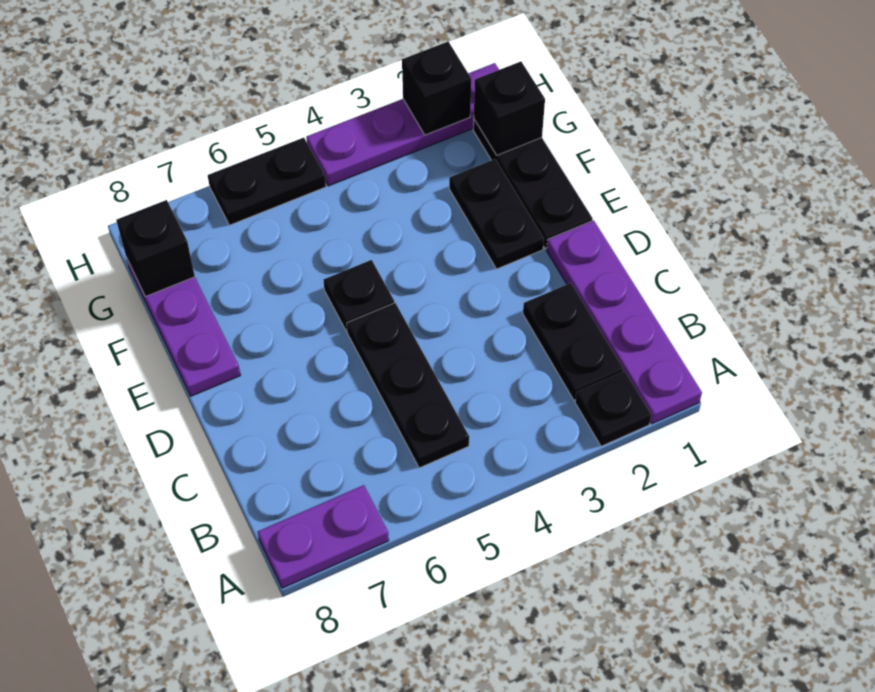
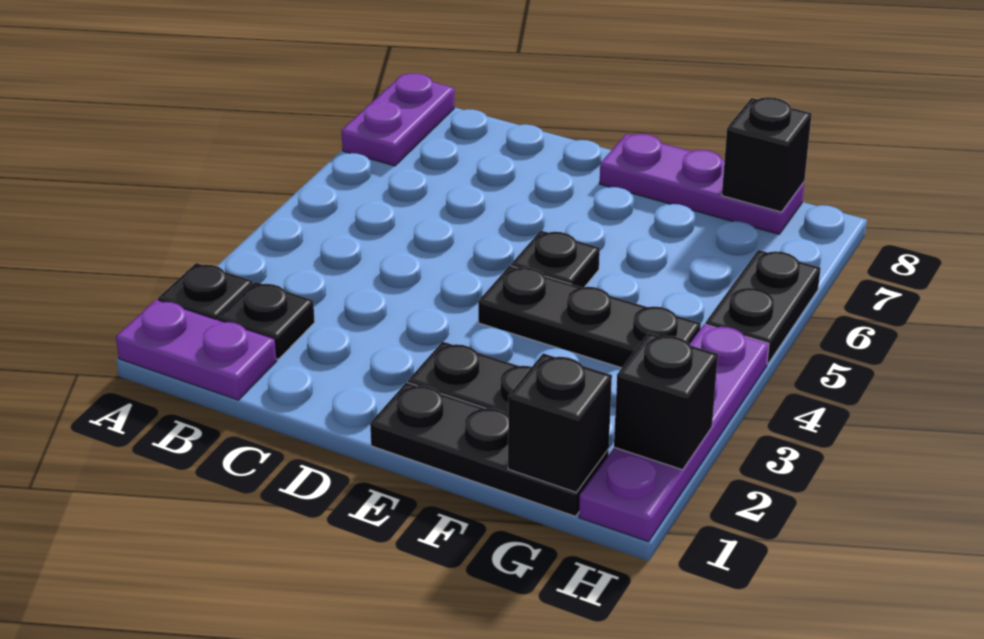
purple plate A1:D1 level 1 -> purple plate A1:B1 level 1
black plate B2:C2 level 1 -> black plate B2 level 1
black plate B5:D5 level 1 -> black plate E4:G4 level 1

